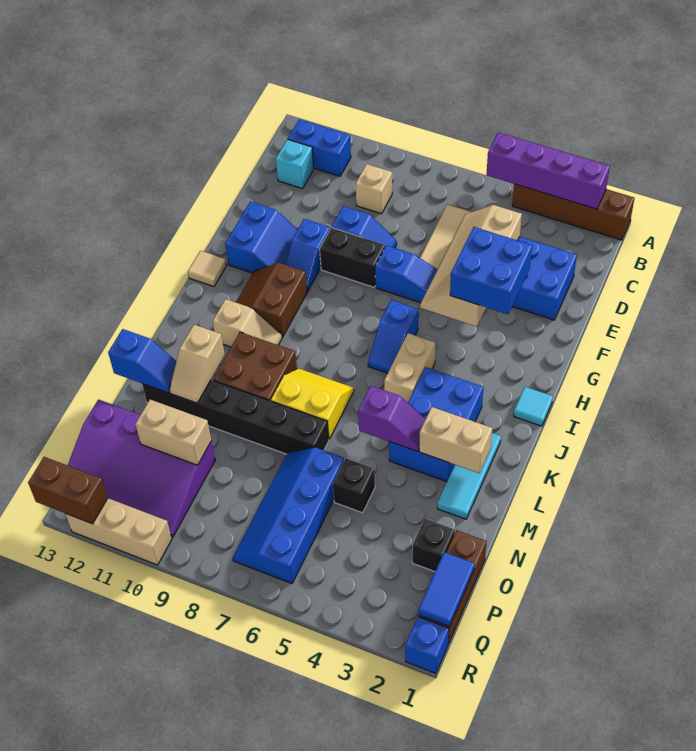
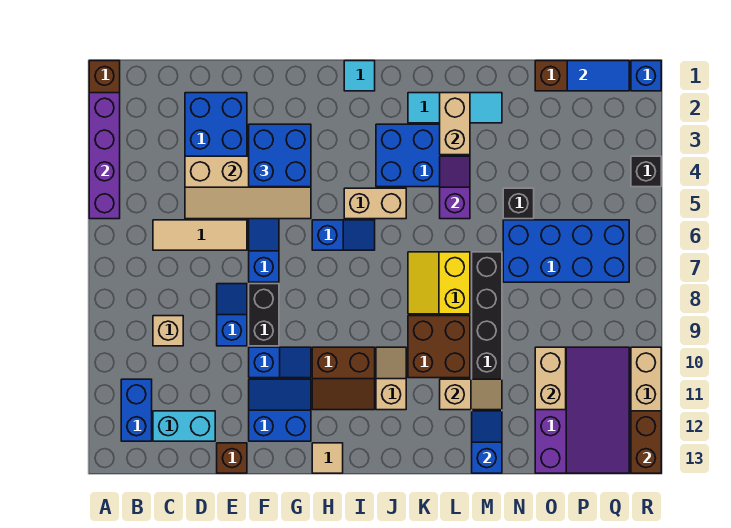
cyan brick C12 level 1 -> cyan brick C12:D12 level 1
none -> brown brick E13 level 1
blue slope N6:Q7 level 1 top 6 -> blue brick N6:Q7 level 1
black brick O2 level 1 -> black brick R4 level 1

